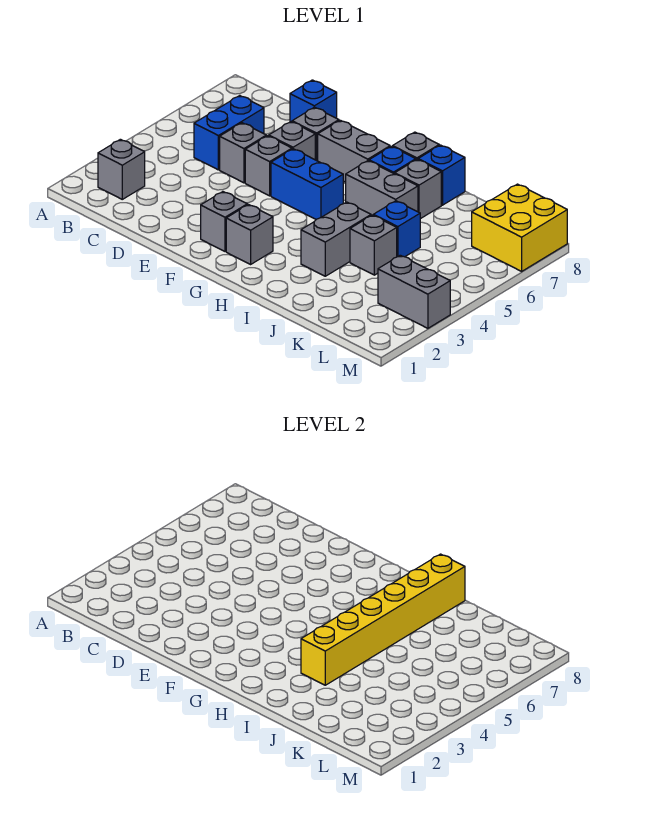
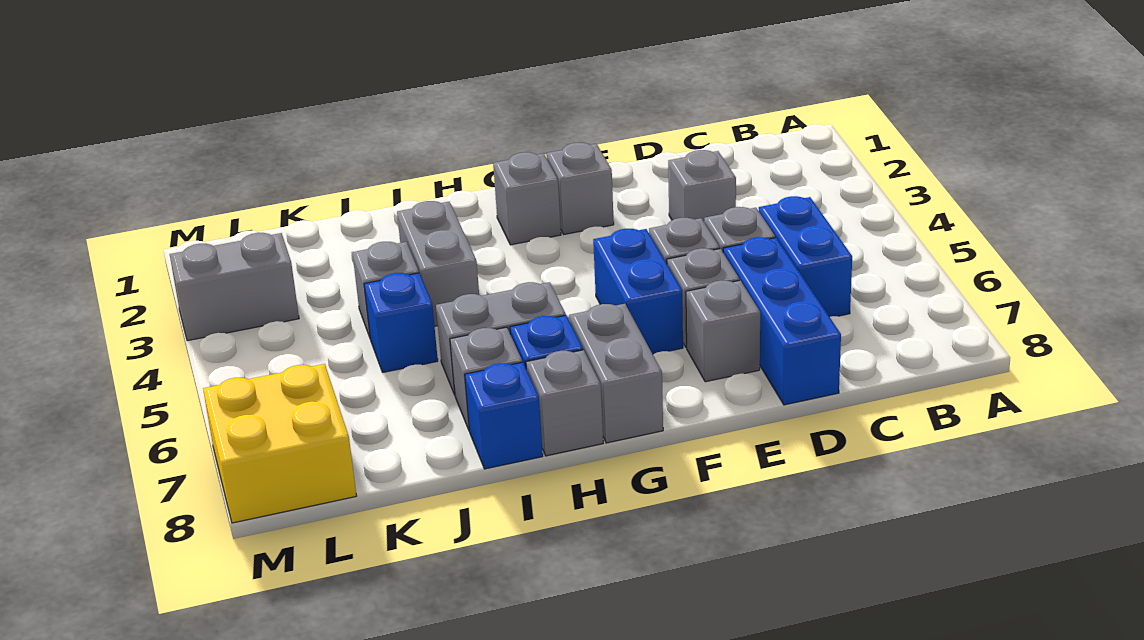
grey brick B2 level 1 -> grey brick D3 level 1
blue brick D8 level 1 -> blue brick D6:D8 level 1
blue brick F5:G5 level 1 -> blue brick F5:F6 level 1
grey brick F7:G7 level 1 -> grey brick G7:G8 level 1
yellow brick I3:I8 level 2 -> none

